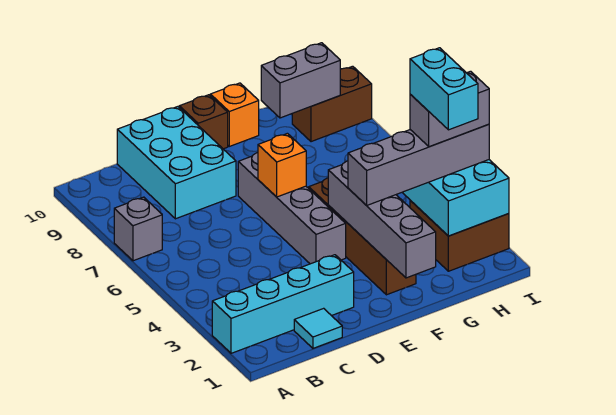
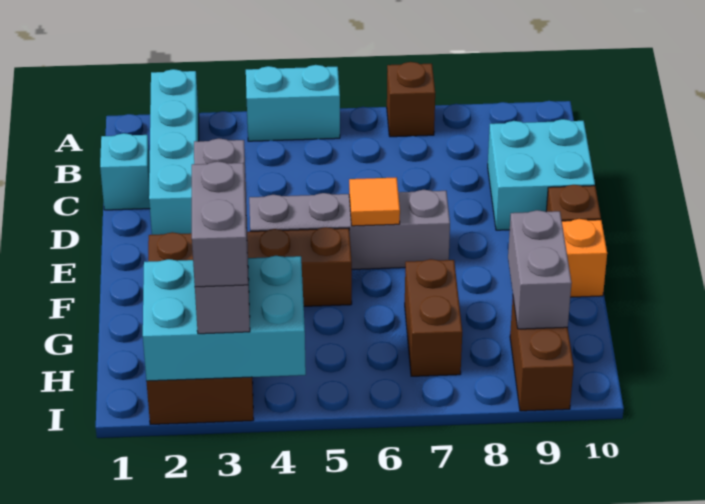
grey brick A7 level 1 -> brown brick A7 level 1
cyan tile C1 level 1 -> cyan brick C1 level 1
cyan brick C8:D10 level 1 -> cyan brick C9:D10 level 1
orange brick E6 level 2 -> orange tile E6 level 2
grey brick F1:F4 level 2 -> none
none -> brown brick G7:H7 level 1
cyan brick H2:H3 level 5 -> cyan brick A4:A5 level 1

